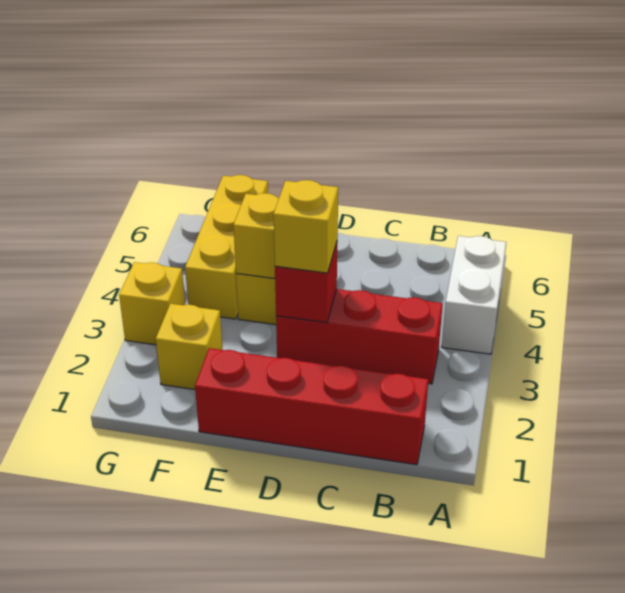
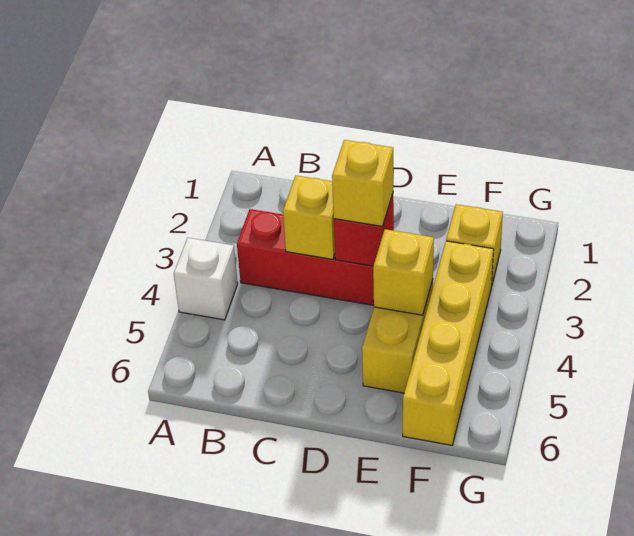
white brick A4:A5 level 1 -> white brick A4 level 1
red brick B1:E1 level 1 -> none
yellow brick F4:F6 level 1 -> yellow brick F3:F6 level 1
yellow brick G3 level 1 -> yellow brick C3 level 2

